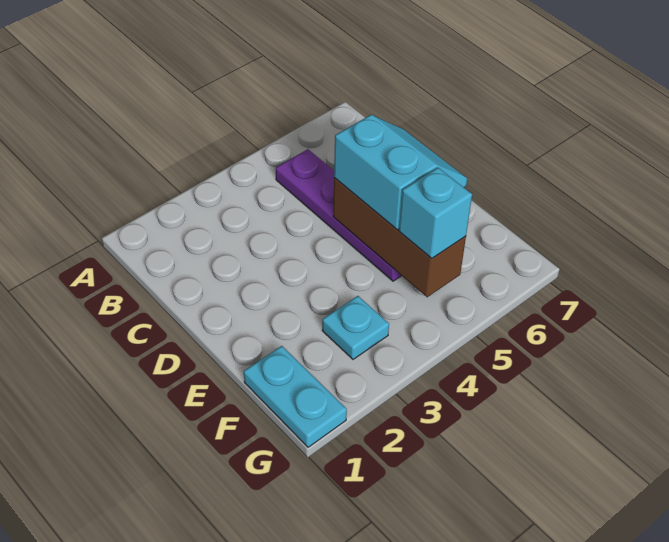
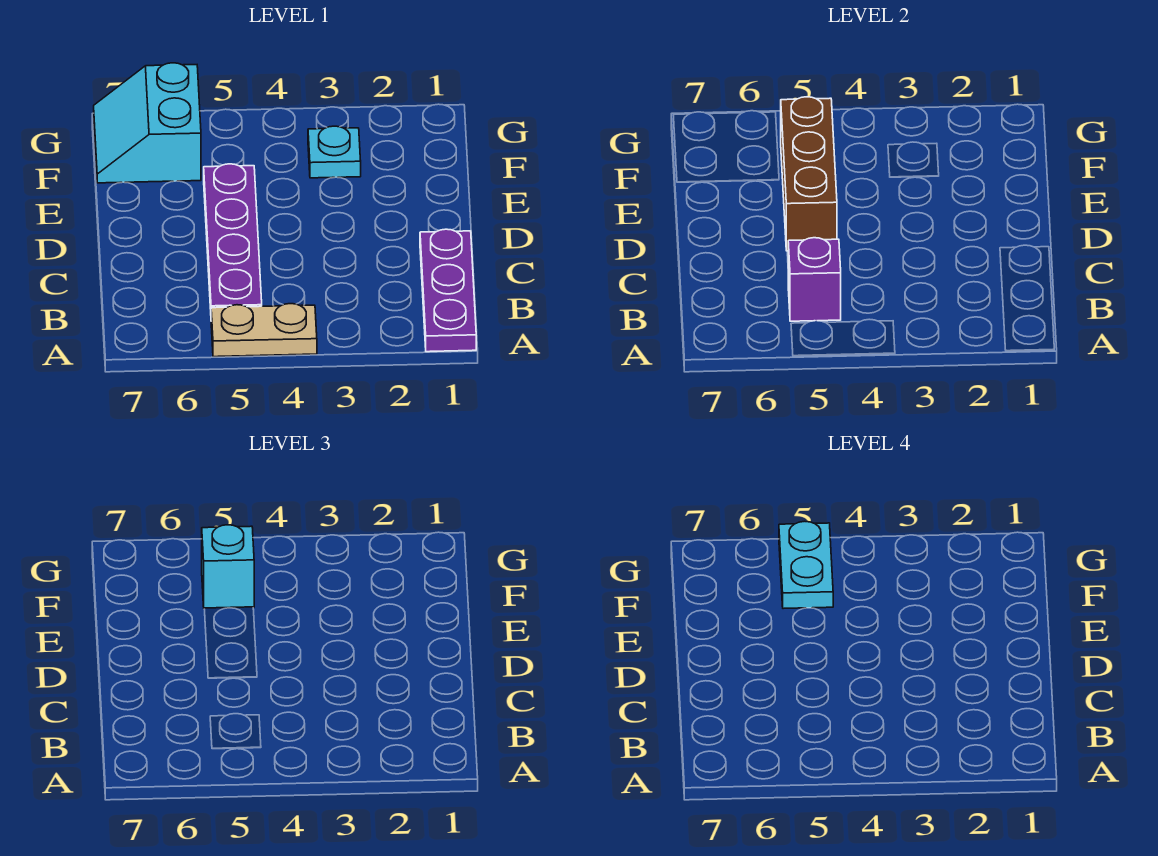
none -> purple plate A1:C1 level 1
none -> tan plate A4:A5 level 1
none -> purple brick B5 level 2
cyan slope D5:E6 level 3 top 5 -> cyan slope F6:G7 level 1 top 6
cyan plate F1:G1 level 1 -> cyan plate F5:G5 level 4

